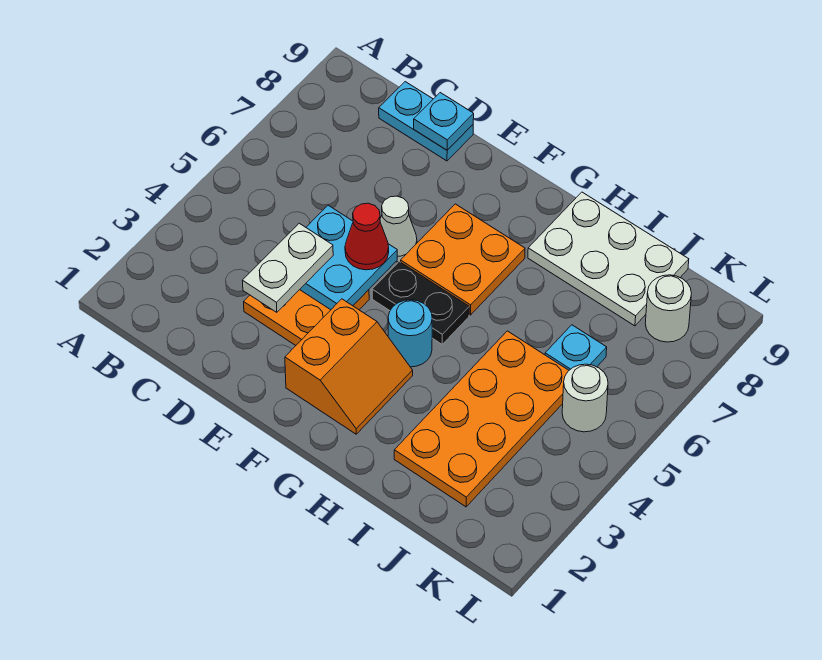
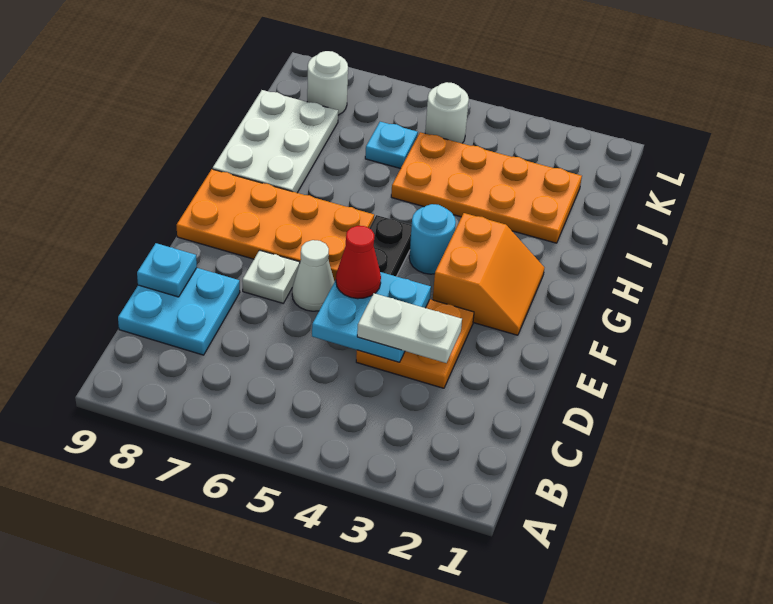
cyan plate C9:D9 level 1 -> cyan plate C8:D9 level 1
none -> white plate E7 level 1
orange slope F2:G3 level 1 top F -> orange slope F2:G3 level 1 top 3
orange plate F6:G7 level 1 -> orange plate F6:G9 level 1

